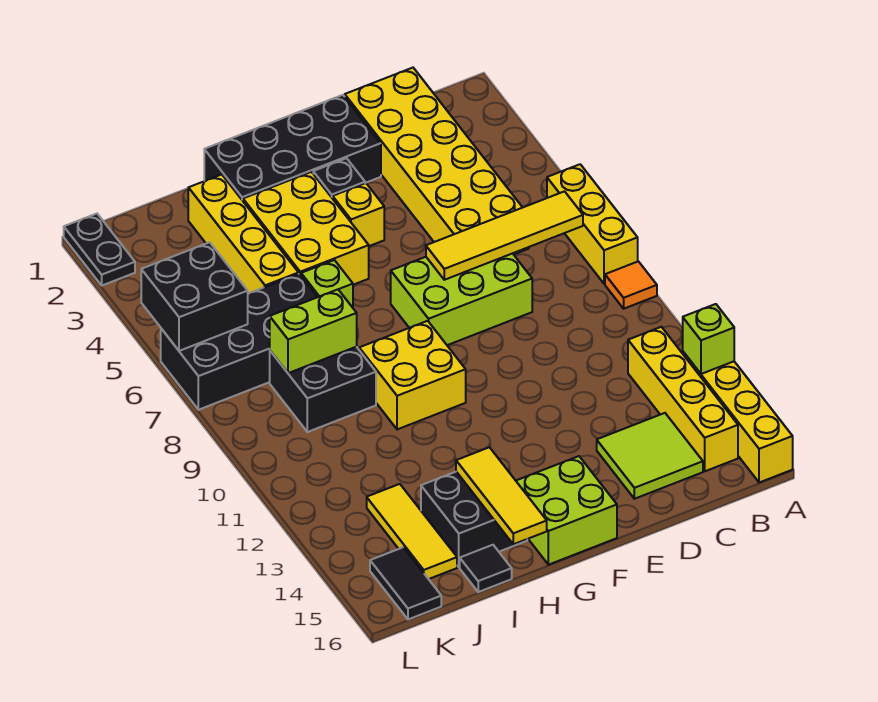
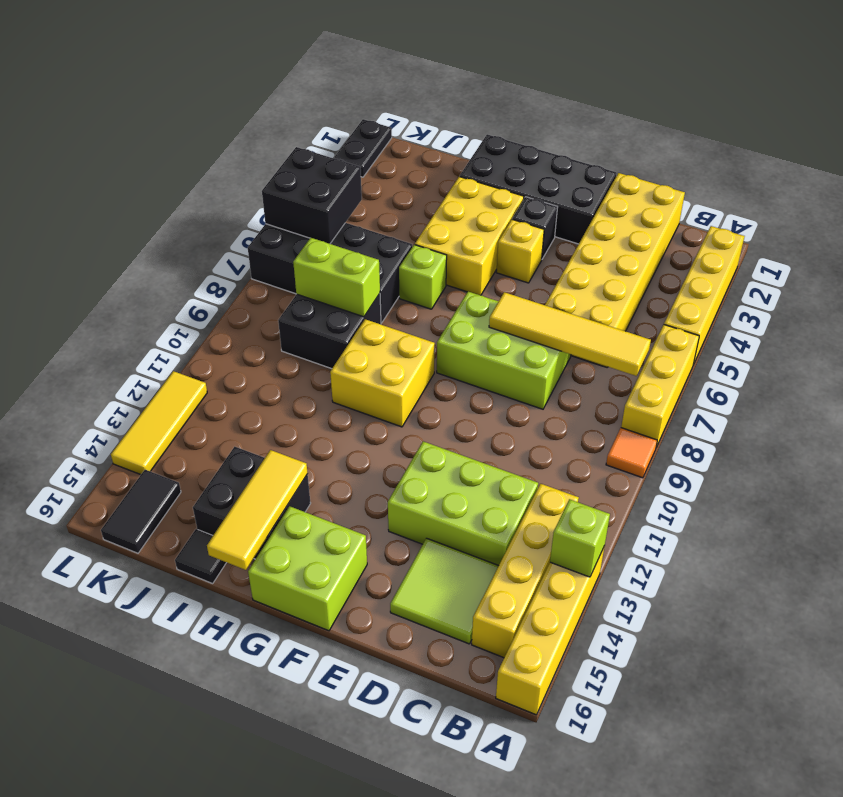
none -> lime brick C12:E13 level 1
yellow brick I2:I5 level 1 -> yellow brick A2:A5 level 1
yellow tile J13:J15 level 1 -> yellow tile L12:L14 level 1

